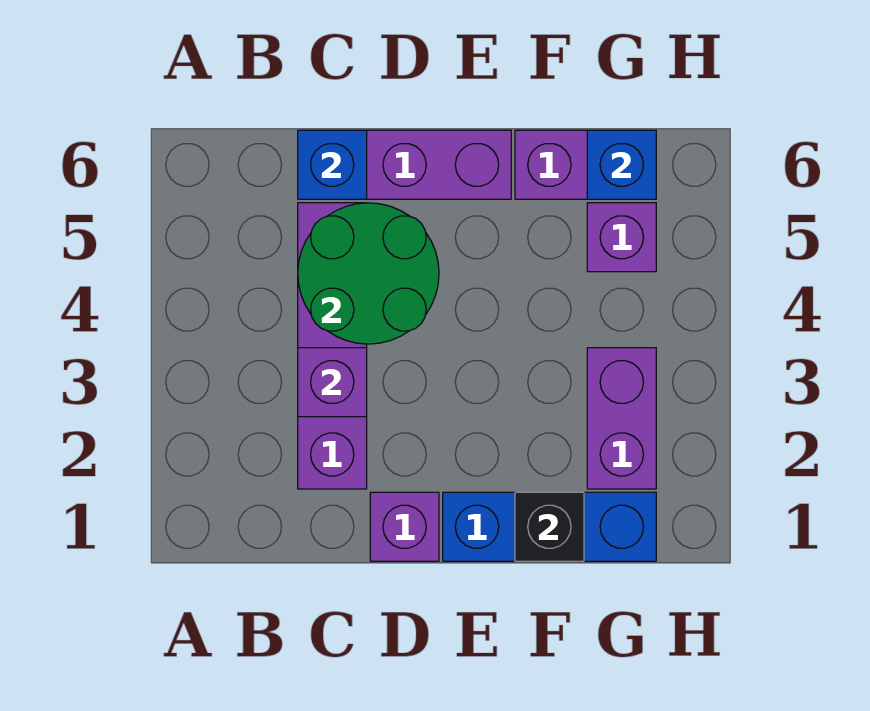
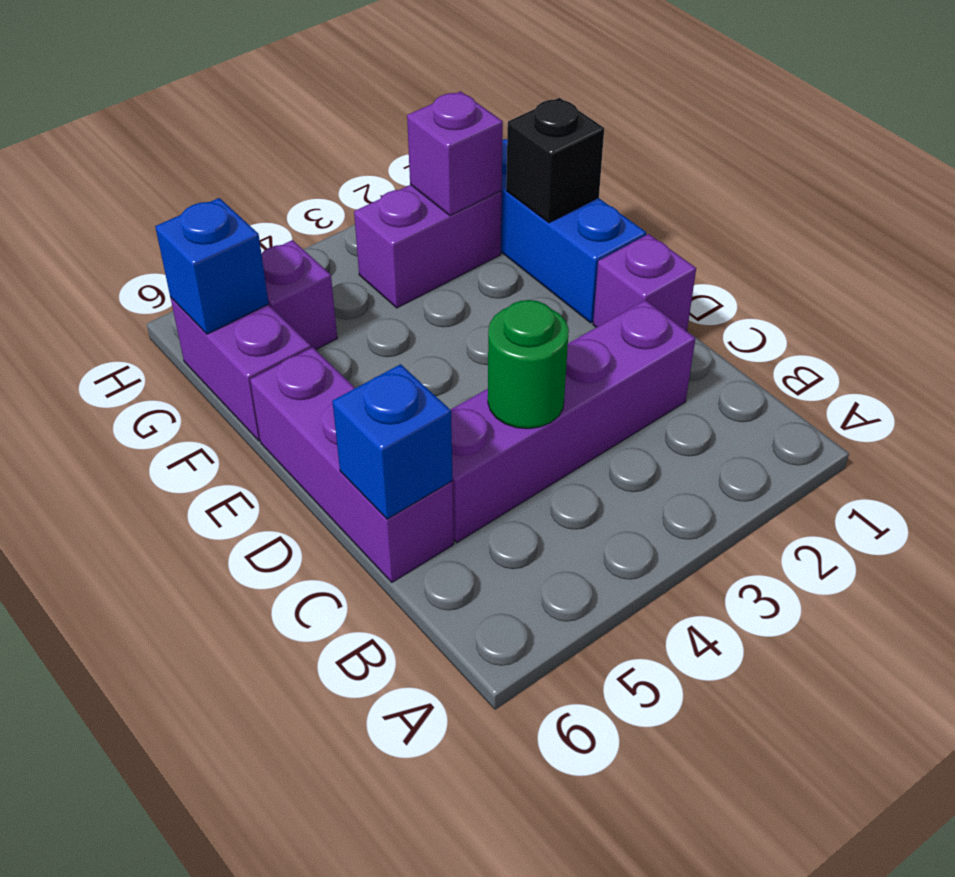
purple brick C3 level 2 -> purple brick G2 level 2
green round brick C4:D5 level 2 -> green round brick C4 level 2

